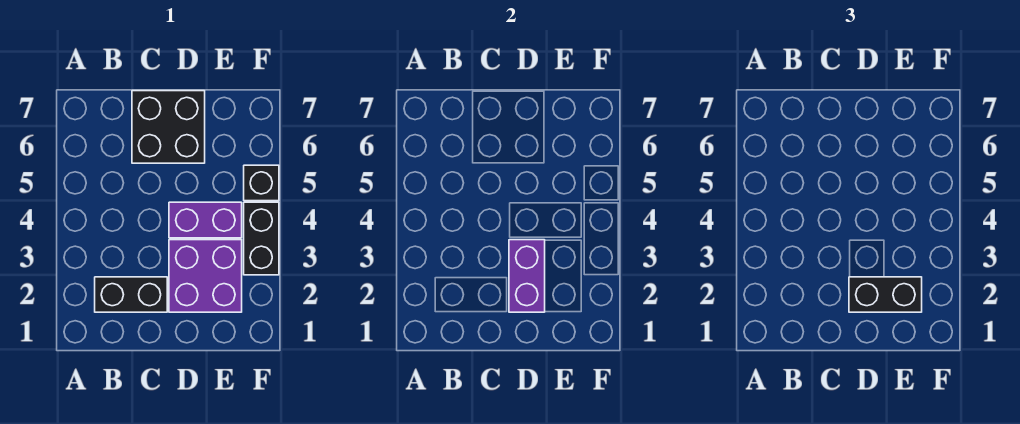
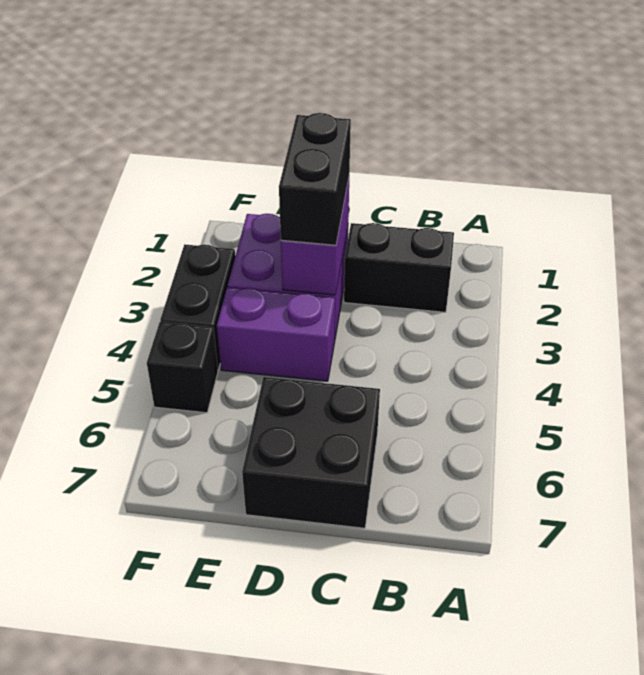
black brick D2:E2 level 3 -> black brick D2:D3 level 3

